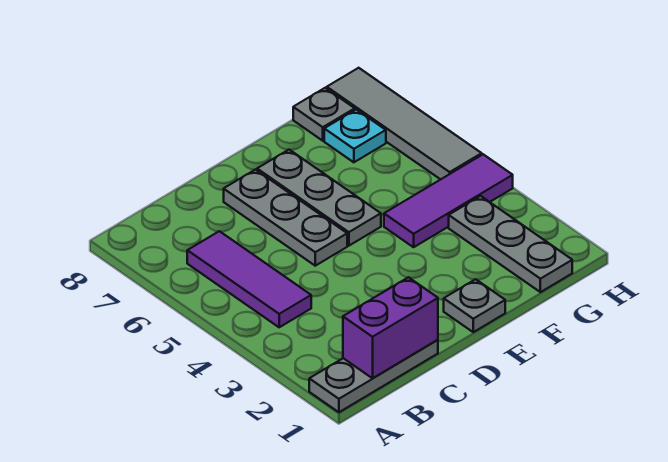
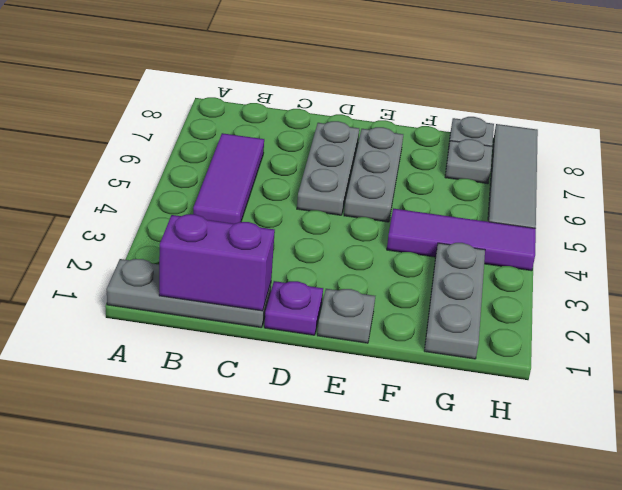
none -> purple plate D1 level 1
cyan plate G7 level 1 -> grey plate G7 level 1

